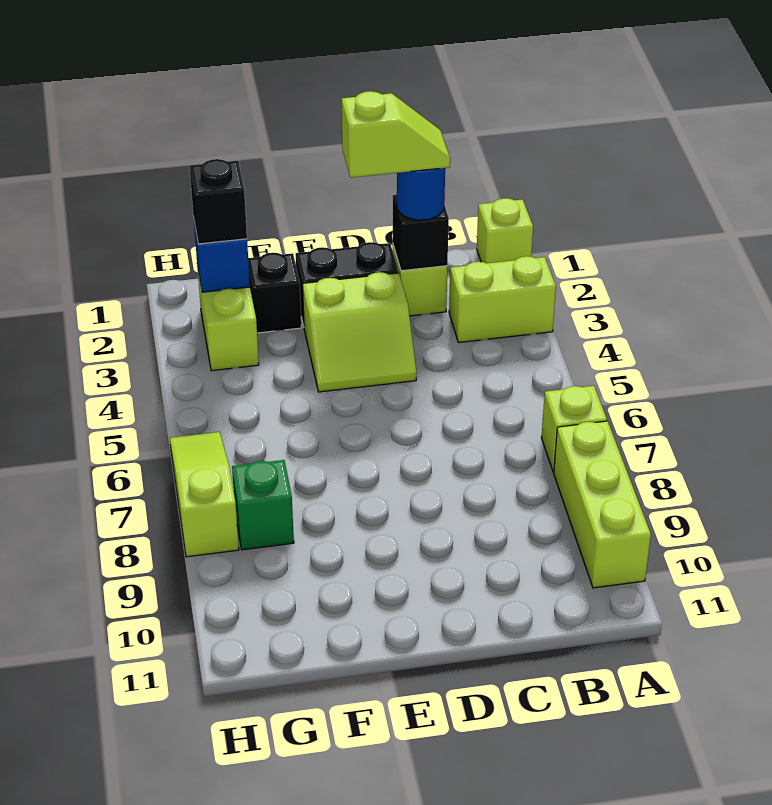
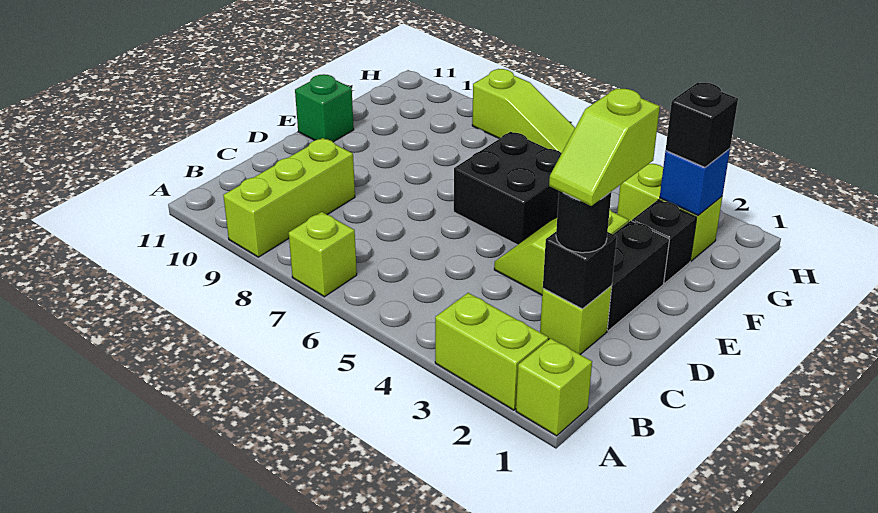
lime brick A3:B3 level 1 -> lime brick A2:A3 level 1
lime brick A8:A10 level 1 -> lime brick A9:C9 level 1
blue round brick C2 level 3 -> black round brick C2 level 3
none -> black brick E5:F6 level 1
green brick G8 level 1 -> green brick E11 level 1

